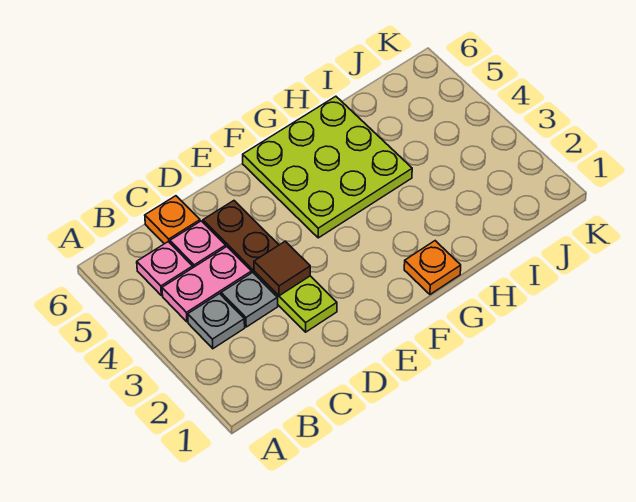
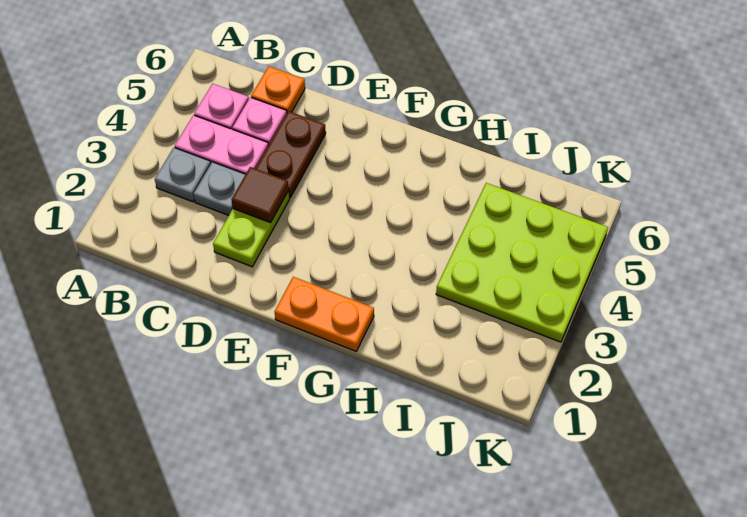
lime plate F4:H6 level 1 -> lime plate I3:K5 level 1
orange plate G1 level 1 -> orange plate F1:G1 level 1

